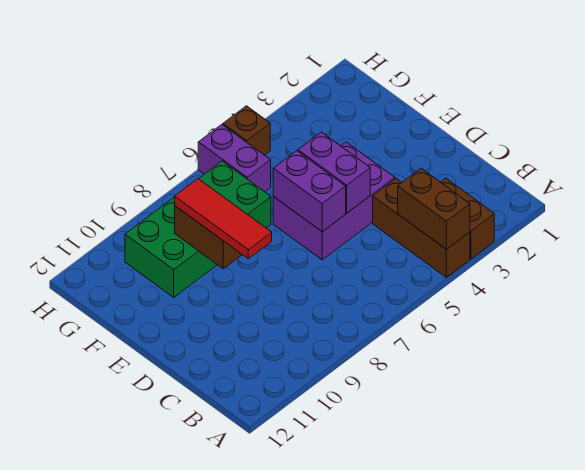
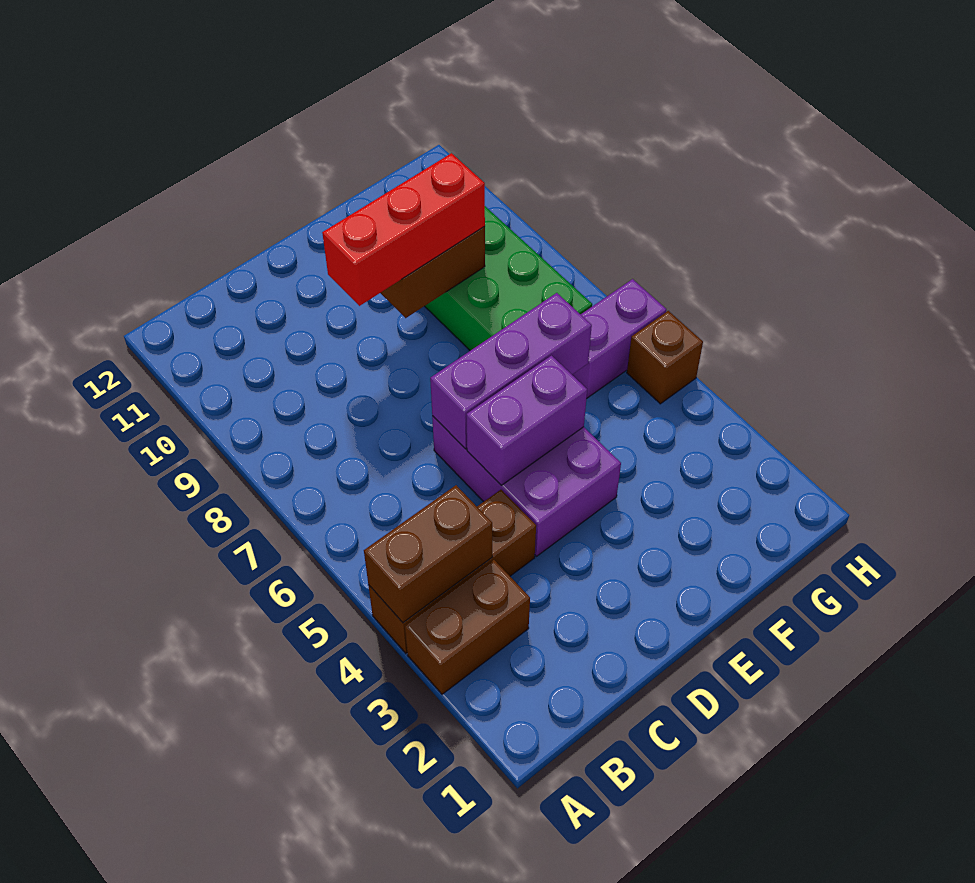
purple brick D6:E6 level 2 -> purple brick D6:F6 level 2
red tile D9:F9 level 3 -> red brick D9:F9 level 3

